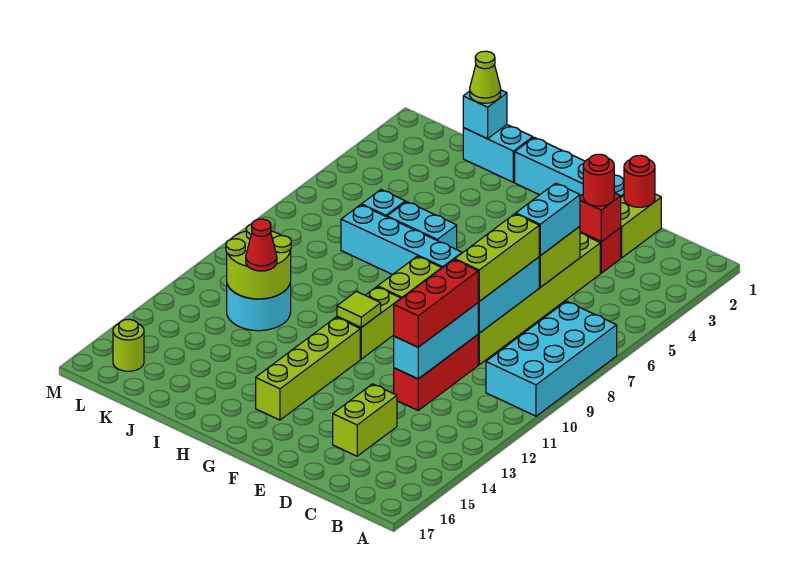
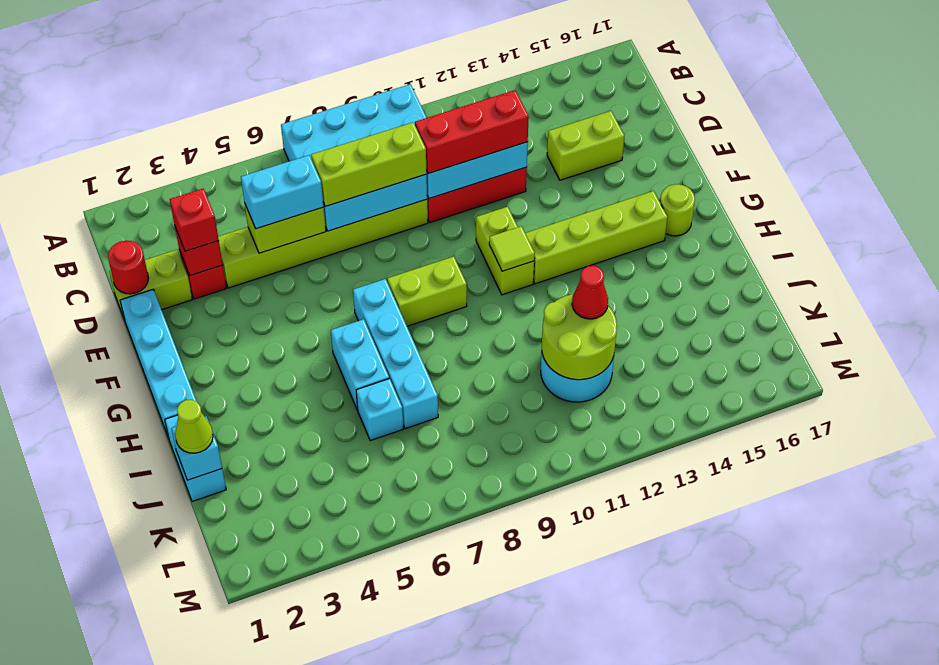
red round brick D3 level 3 -> red brick D3 level 3
lime brick G10:G11 level 1 -> lime brick F11:G11 level 1
lime round brick L16 level 1 -> lime round brick G16 level 1

